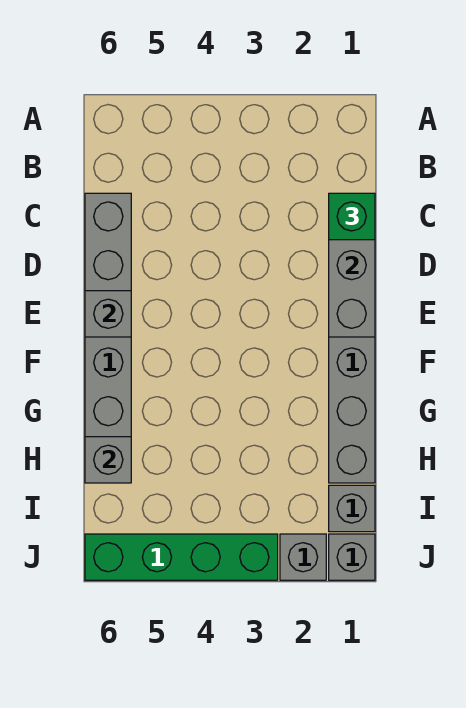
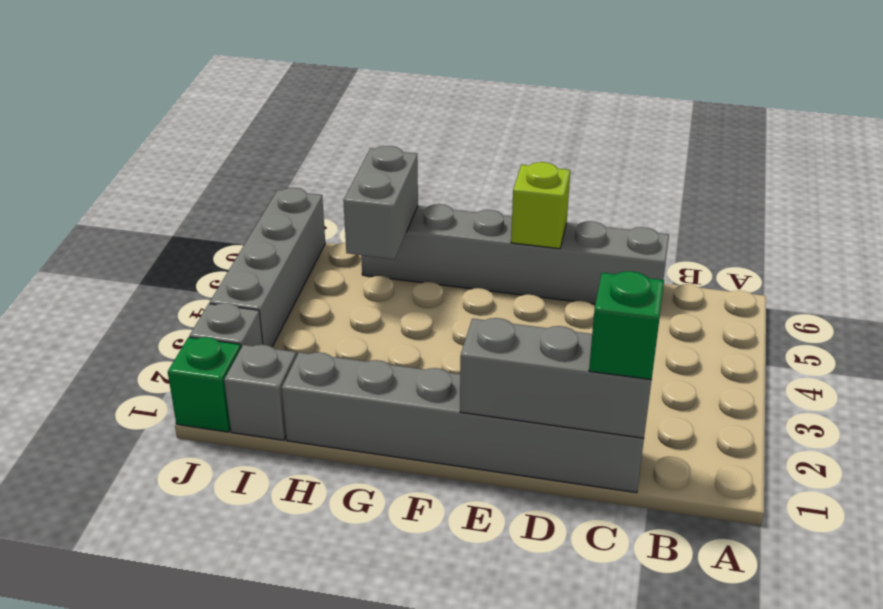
grey brick E6 level 2 -> lime brick E6 level 2
grey brick H6 level 2 -> grey brick H5:H6 level 2
grey brick J1 level 1 -> green brick J1 level 1
green brick J3:J6 level 1 -> grey brick J3:J6 level 1

